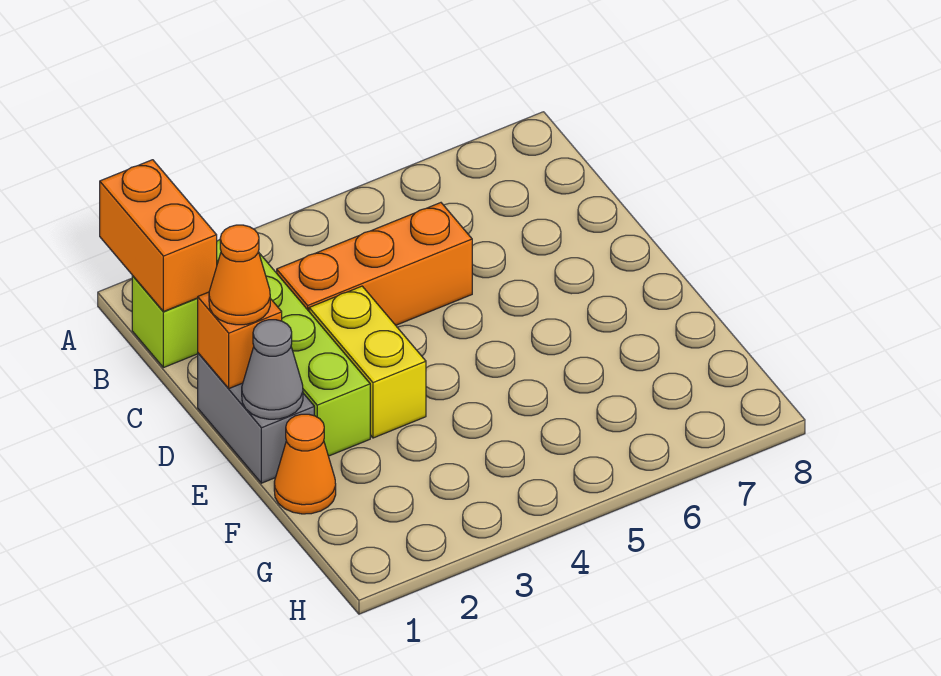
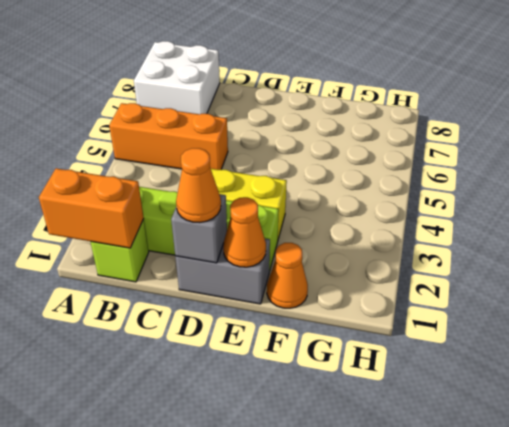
none -> white brick A7:B8 level 1
orange brick C3:C5 level 1 -> orange brick A5:C5 level 1
orange brick D1 level 2 -> grey brick D1 level 2
grey cone E1 level 2 -> orange cone E1 level 2

